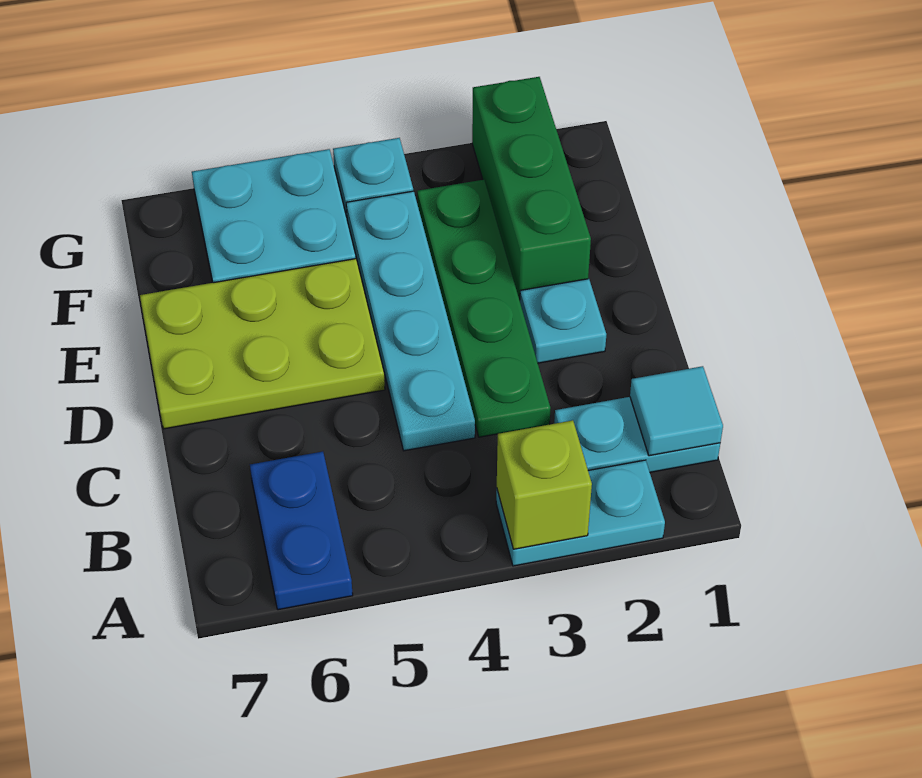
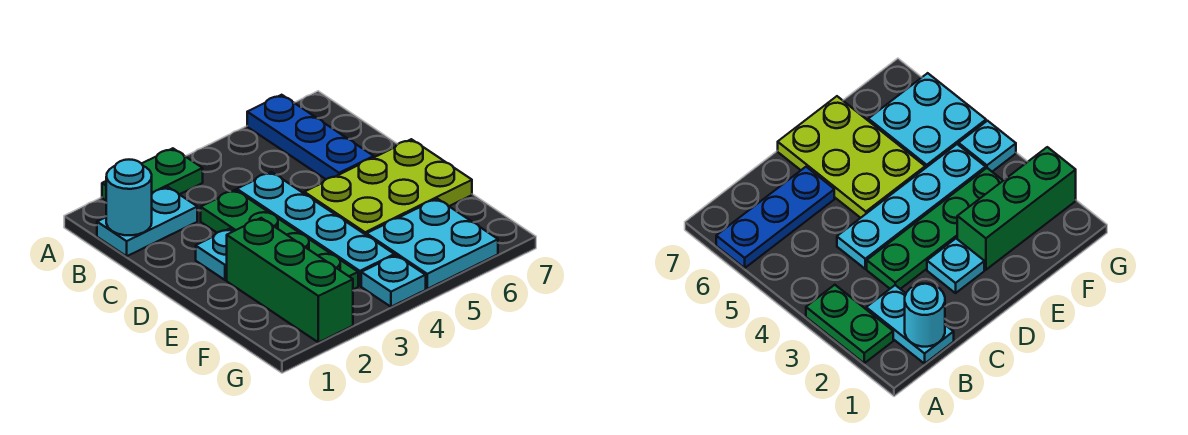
cyan plate A2:A3 level 1 -> green plate A2:A3 level 1
lime brick A3 level 2 -> none
blue plate A6:B6 level 1 -> blue plate A6:C6 level 1
cyan tile B1 level 2 -> cyan round brick B1 level 2

